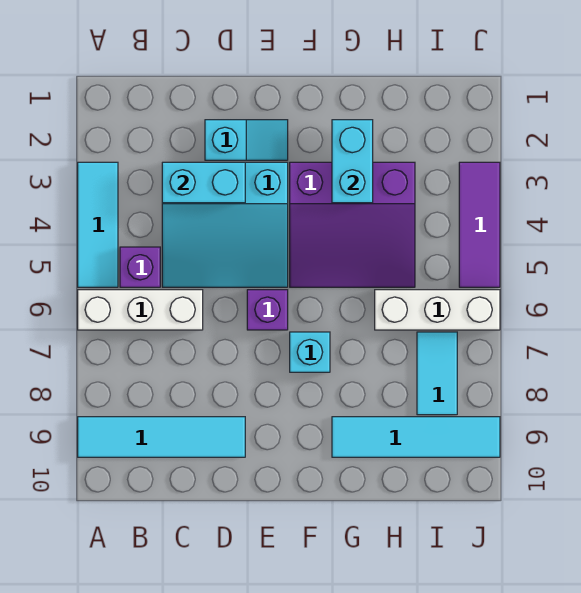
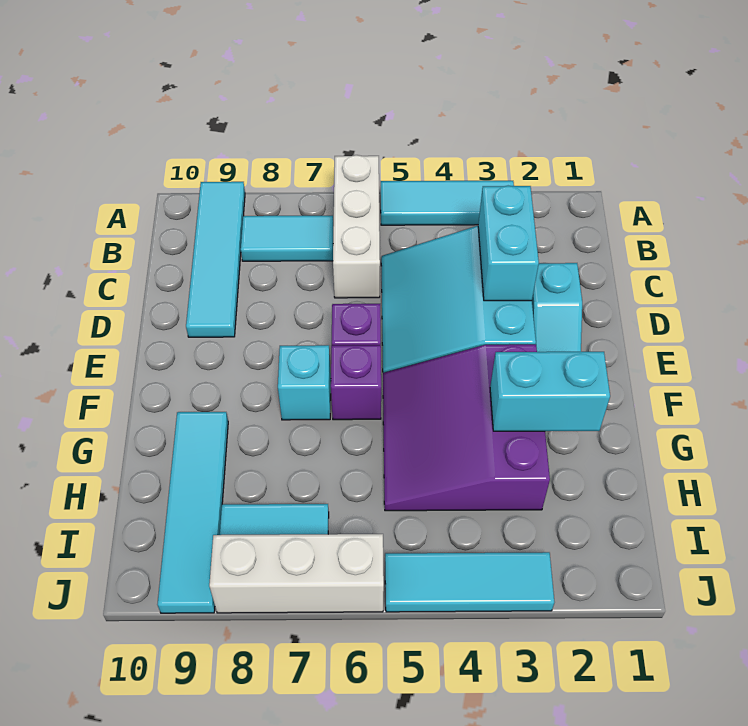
purple brick B5 level 1 -> purple brick F6 level 1
none -> cyan tile B7:B8 level 1
white brick H6:J6 level 1 -> white brick J6:J8 level 1
purple tile J3:J5 level 1 -> cyan tile J3:J5 level 1

